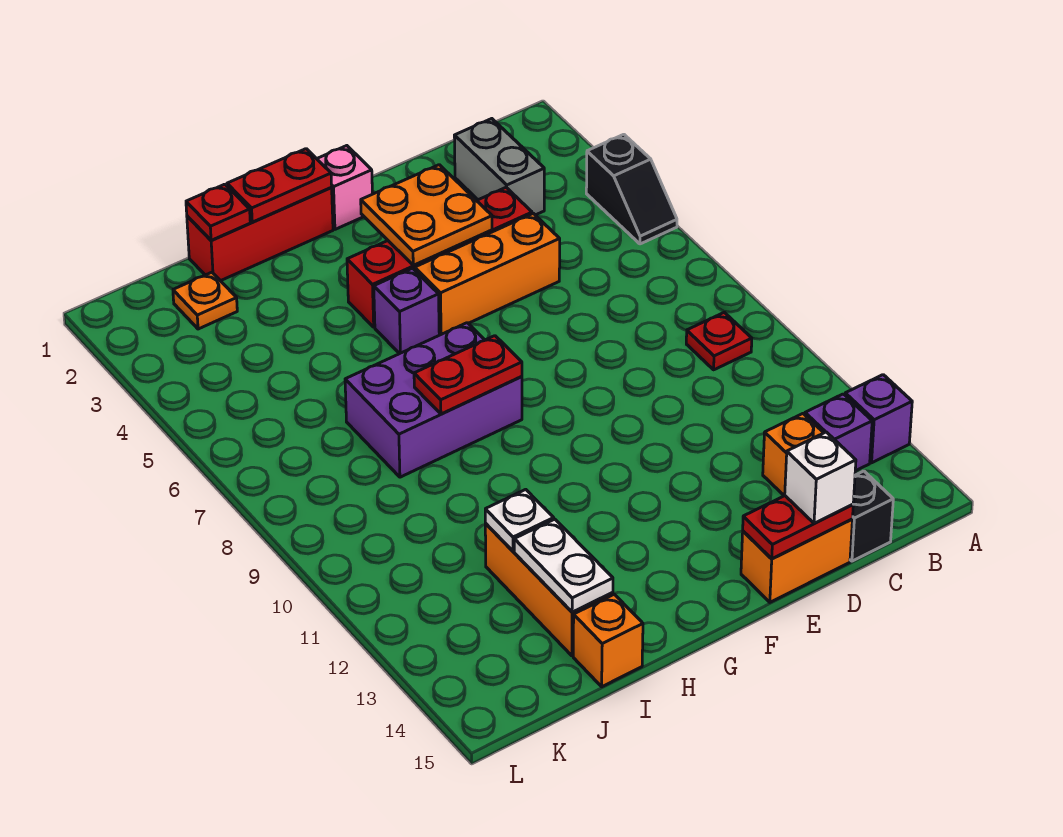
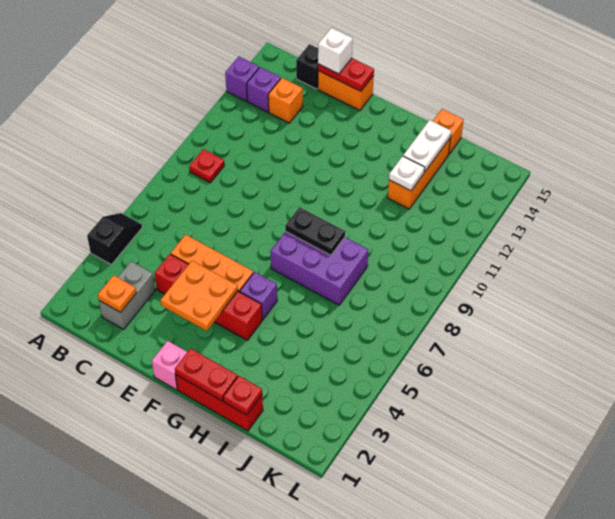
red plate G8:H8 level 2 -> black plate G8:H8 level 2
orange plate J2 level 1 -> orange plate C2 level 2

